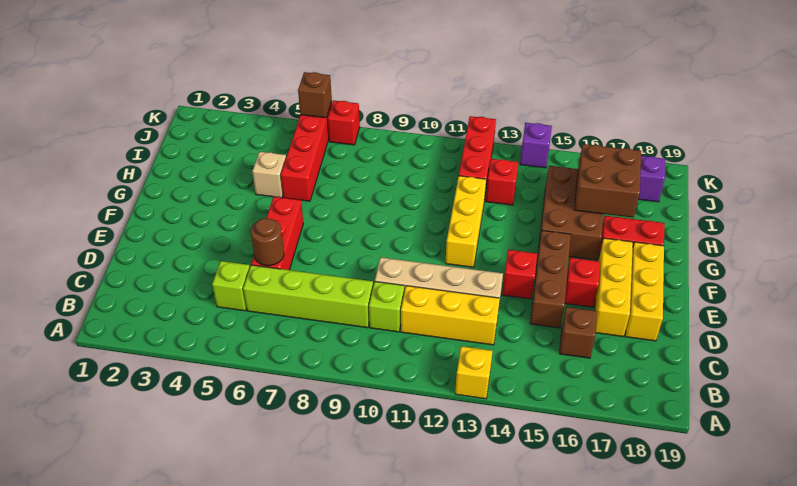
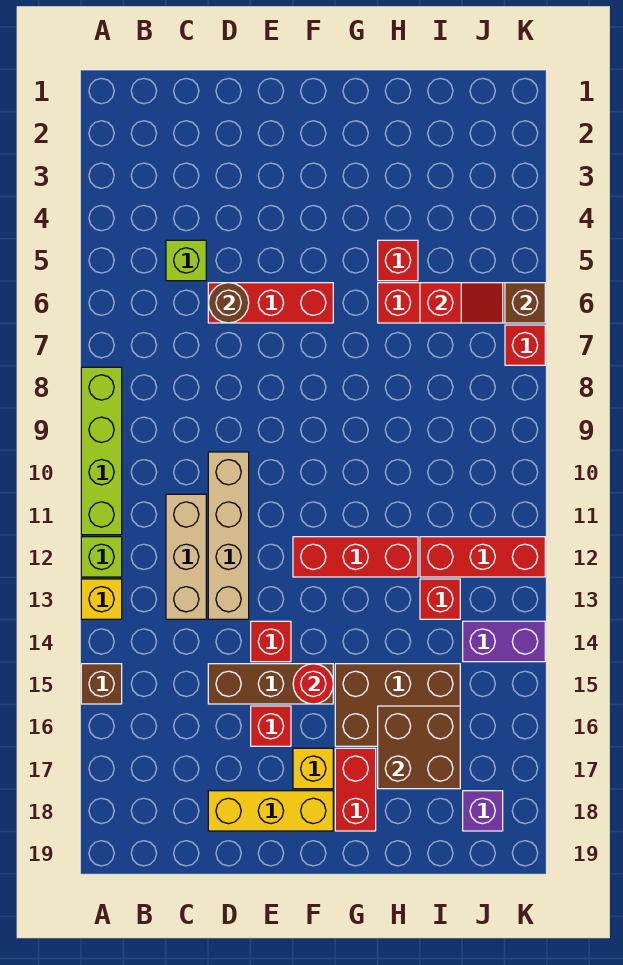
lime brick C6:C9 level 1 -> lime brick A8:A11 level 1
lime brick C10 level 1 -> lime brick A12 level 1
yellow brick C11:C13 level 1 -> tan brick C11:C13 level 1
brown brick C16 level 1 -> brown brick A15 level 1
yellow brick D17:F17 level 1 -> yellow brick F17 level 1
yellow brick F12:H12 level 1 -> red brick F12:H12 level 1
none -> red round brick F15 level 2
tan brick H5 level 1 -> red brick H5 level 1
none -> red slope I6:J6 level 2 top I
purple brick K14 level 1 -> purple brick J14:K14 level 1

